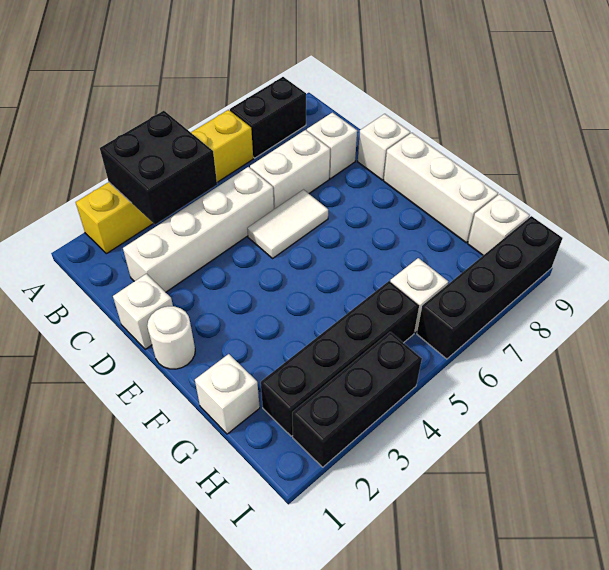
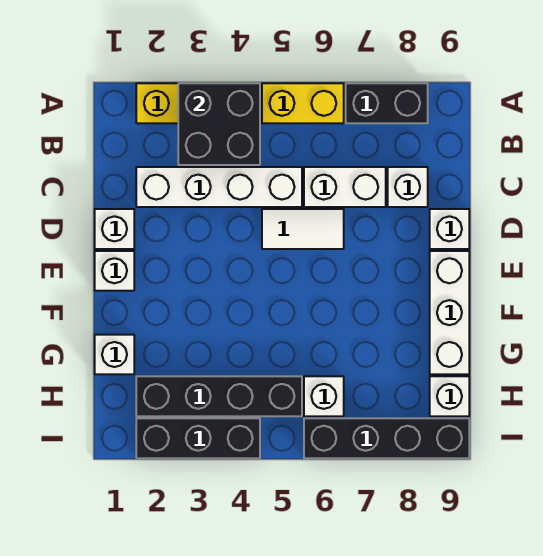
white round brick E1 level 1 -> white brick E1 level 1

